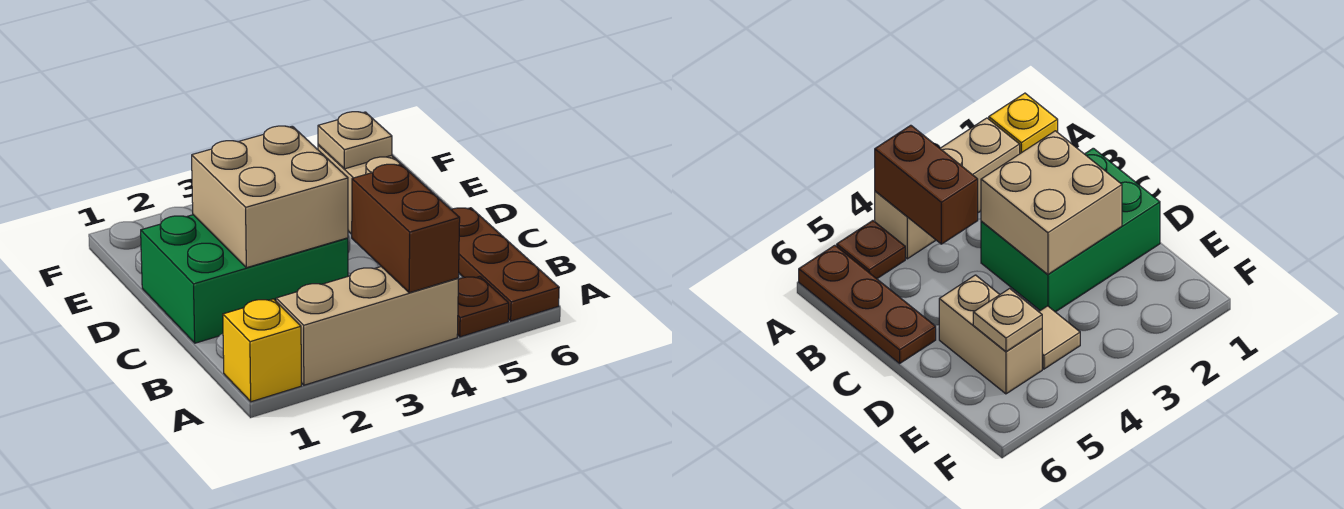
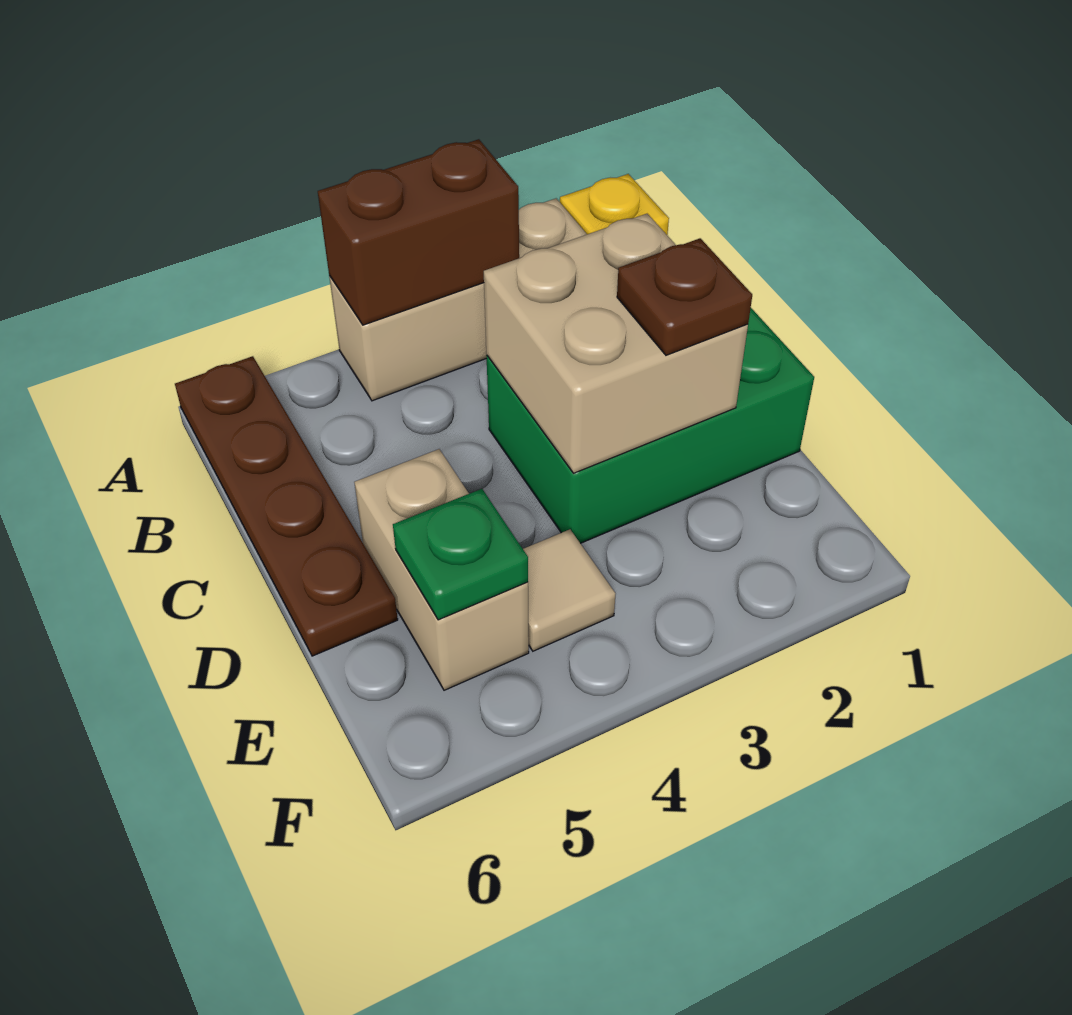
brown brick A4:B4 level 2 -> brown brick A3:A4 level 2
brown plate A5 level 1 -> brown plate D2 level 3
brown plate A6:C6 level 1 -> brown plate A6:D6 level 1
tan plate E5 level 2 -> green plate E5 level 2

